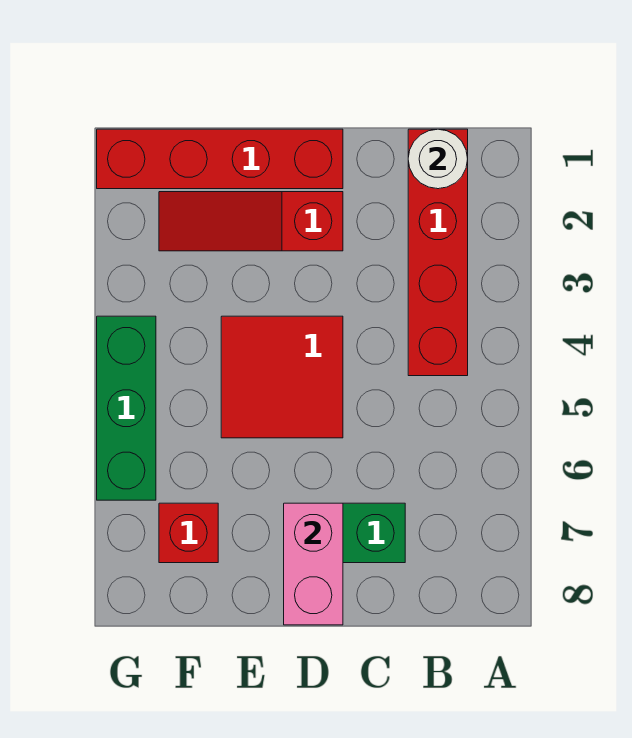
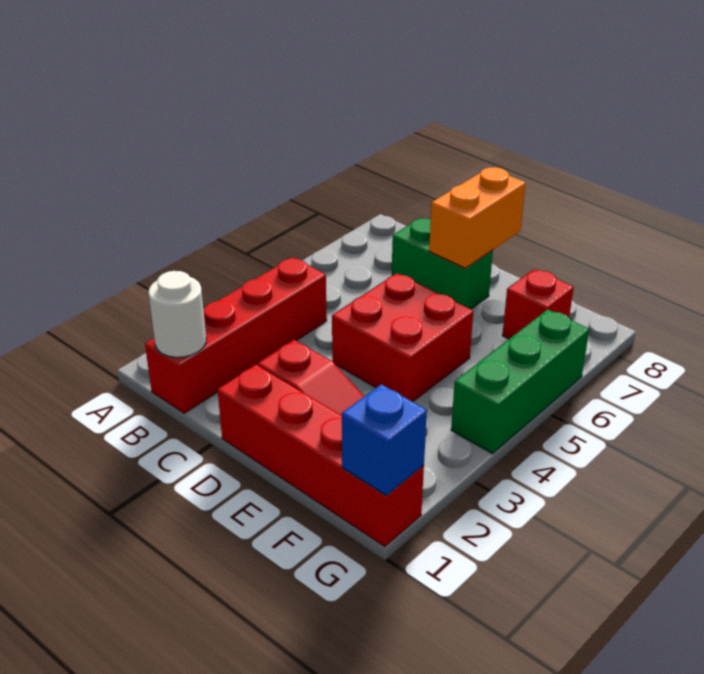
red tile D4:E5 level 1 -> red brick D4:E5 level 1
pink brick D7:D8 level 2 -> orange brick D7:D8 level 2
none -> blue brick G1 level 2

